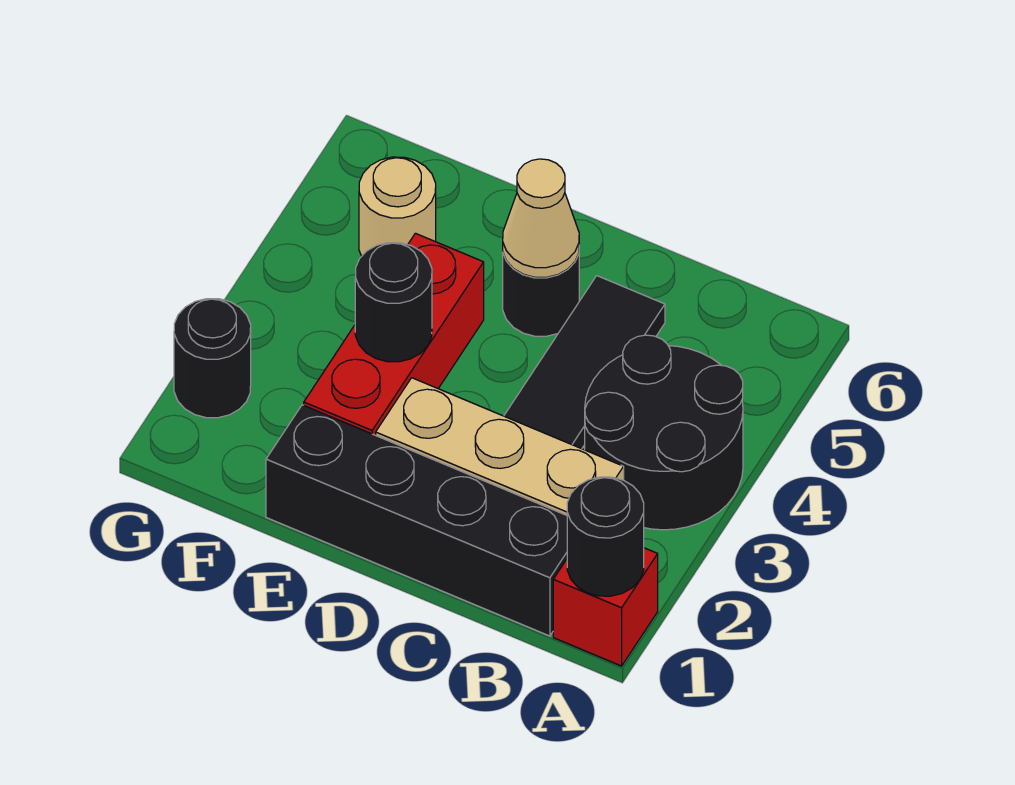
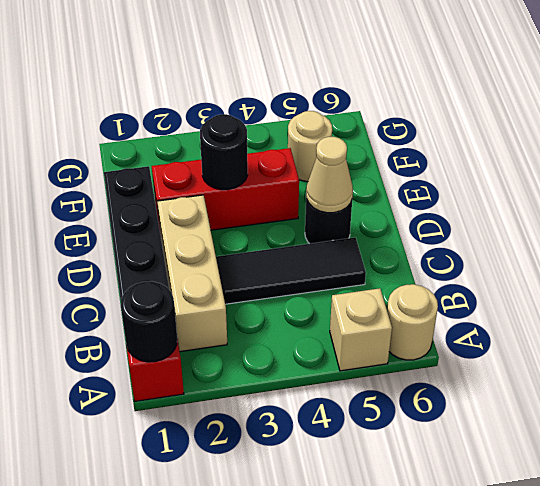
black round brick A3:B4 level 1 -> none
none -> tan brick A5 level 1
none -> tan round brick A6 level 1
black round brick G2 level 1 -> none

